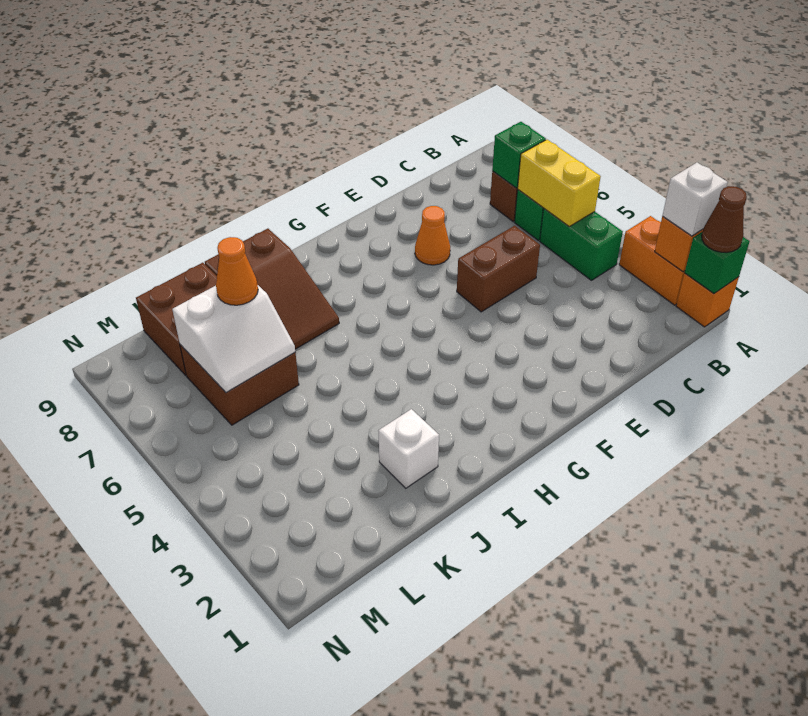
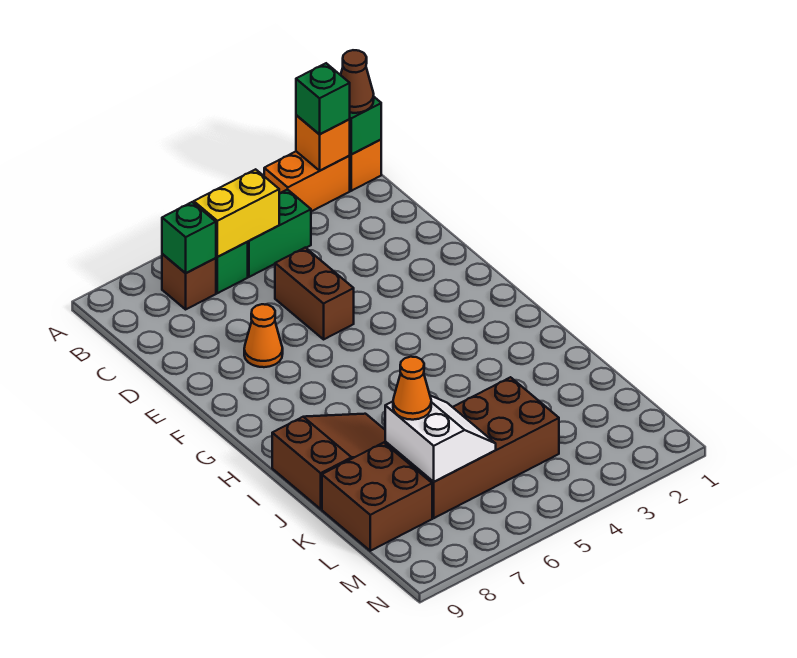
white brick A2 level 3 -> green brick A2 level 3
white brick J2 level 1 -> none
brown brick K6:L7 level 1 -> brown brick K4:L7 level 1

